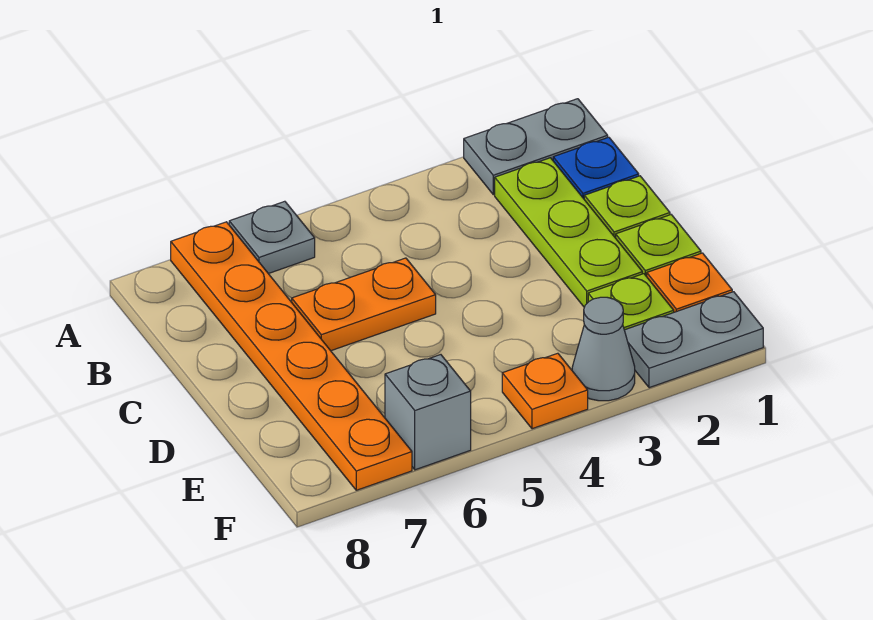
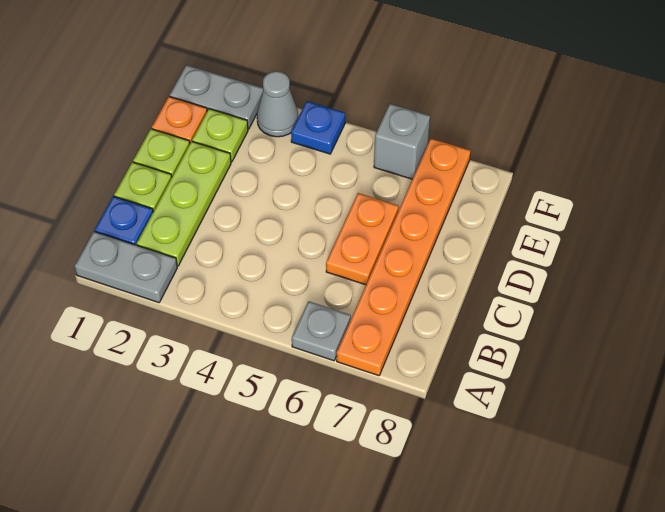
orange plate C5:C6 level 1 -> orange plate C6:D6 level 1
orange plate F4 level 1 -> blue plate F4 level 1

